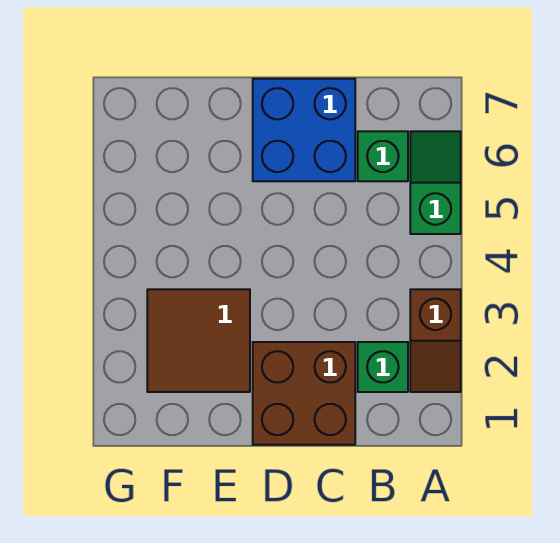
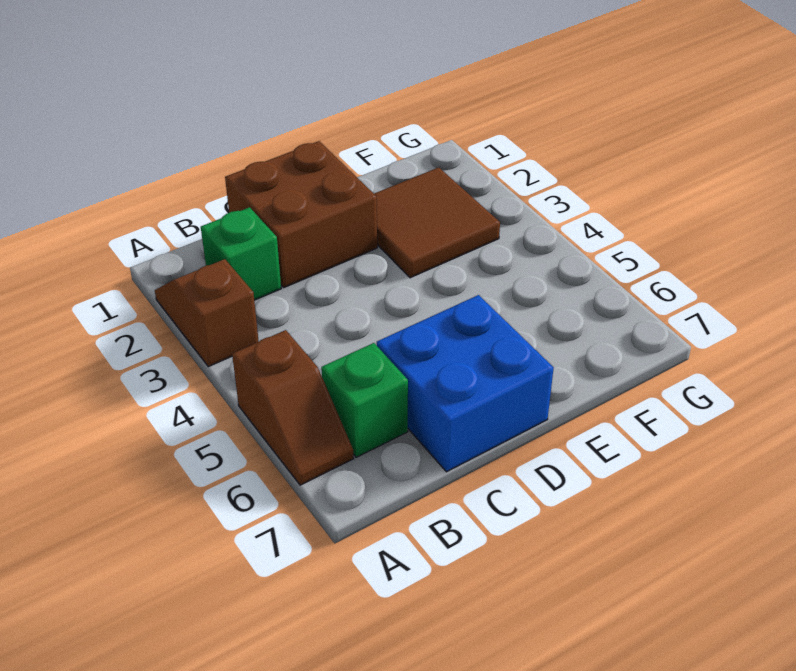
green slope A5:A6 level 1 top 5 -> brown slope A5:A6 level 1 top 5

